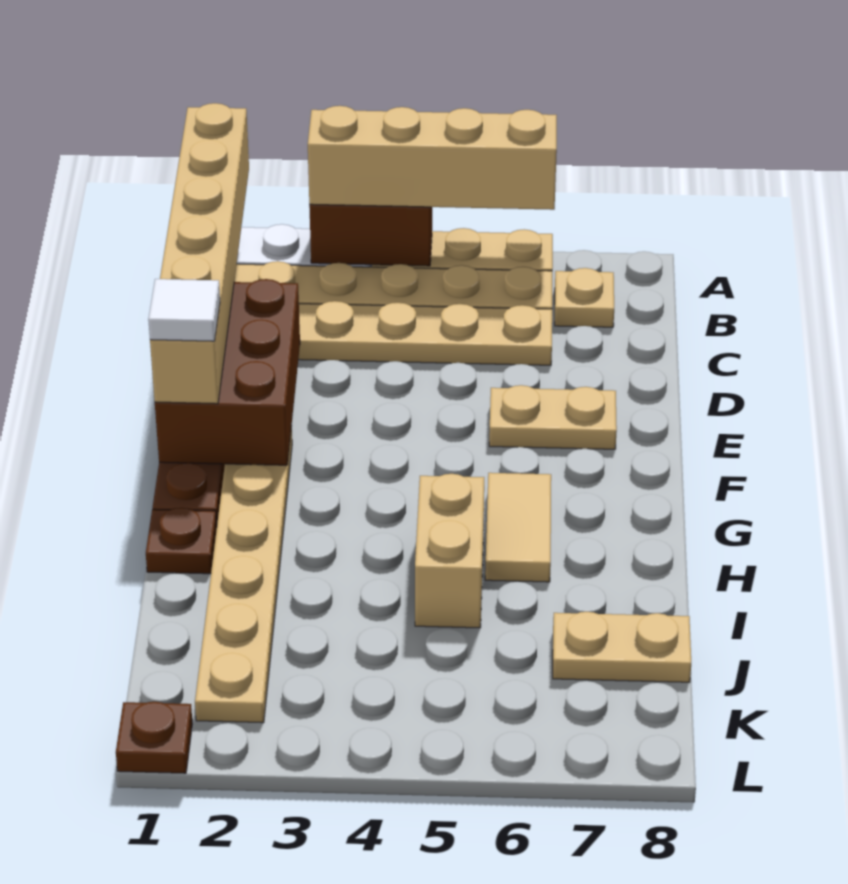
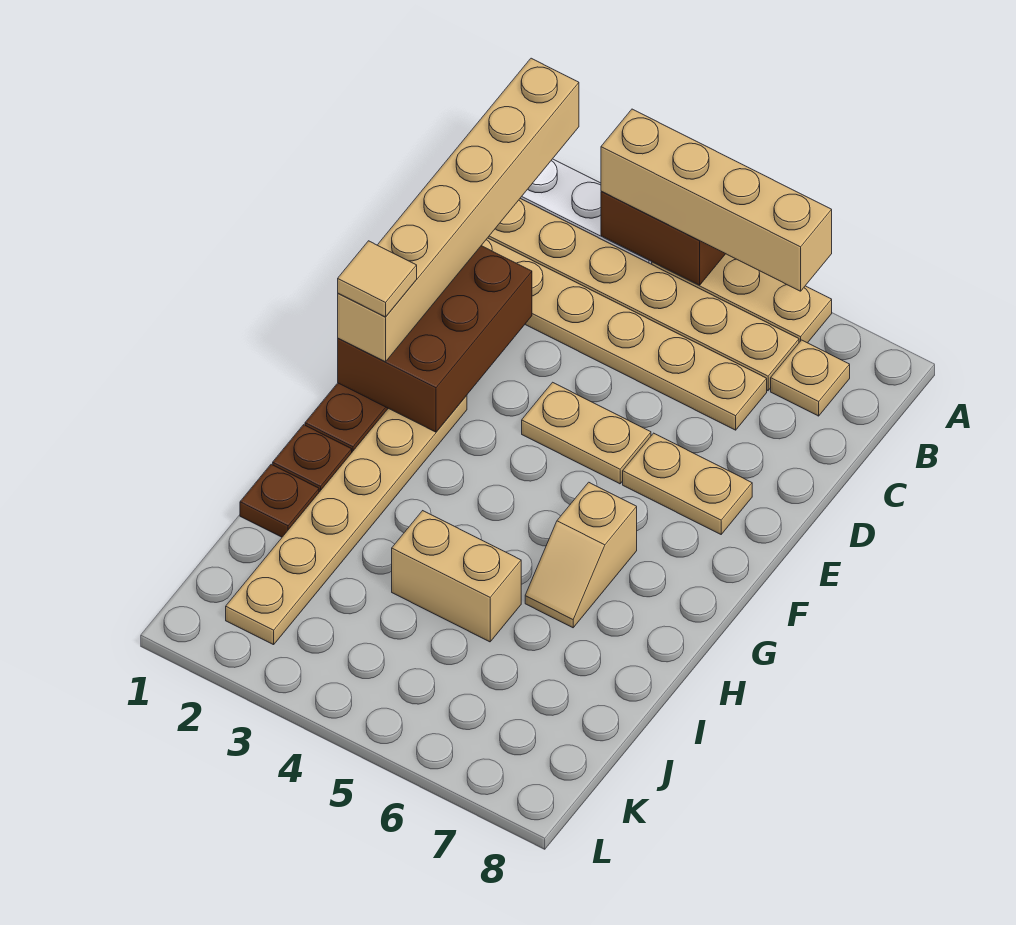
white tile F1 level 4 -> tan tile F1 level 4
tan tile G6:H6 level 1 -> tan slope G6:H6 level 1 top G
tan brick H5:I5 level 1 -> tan brick I4:I5 level 1
tan plate J7:J8 level 1 -> tan plate E4:E5 level 1
brown plate L1 level 1 -> brown plate I1 level 1

